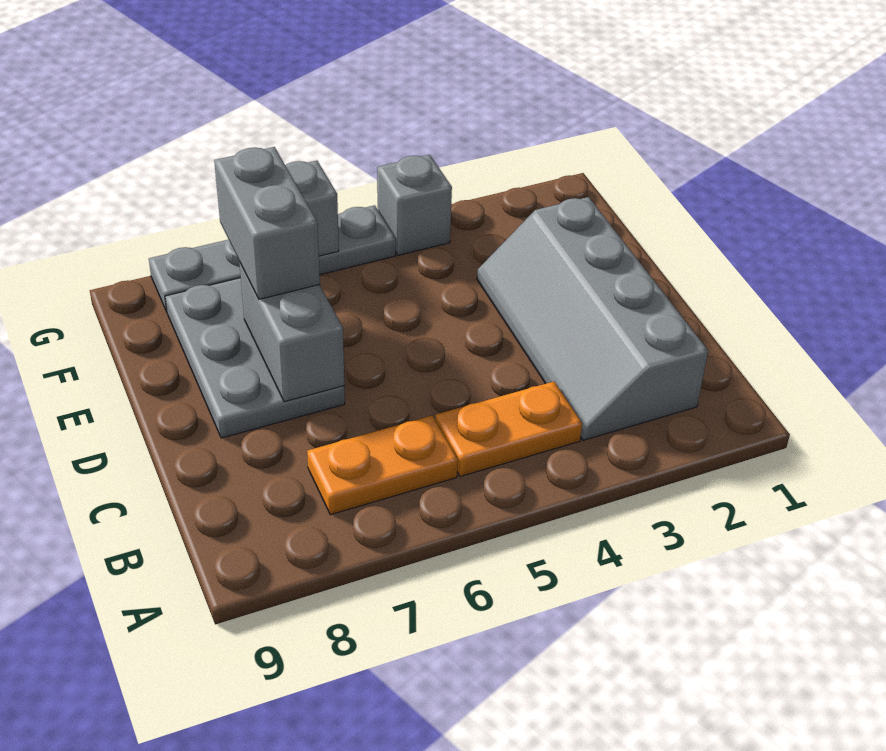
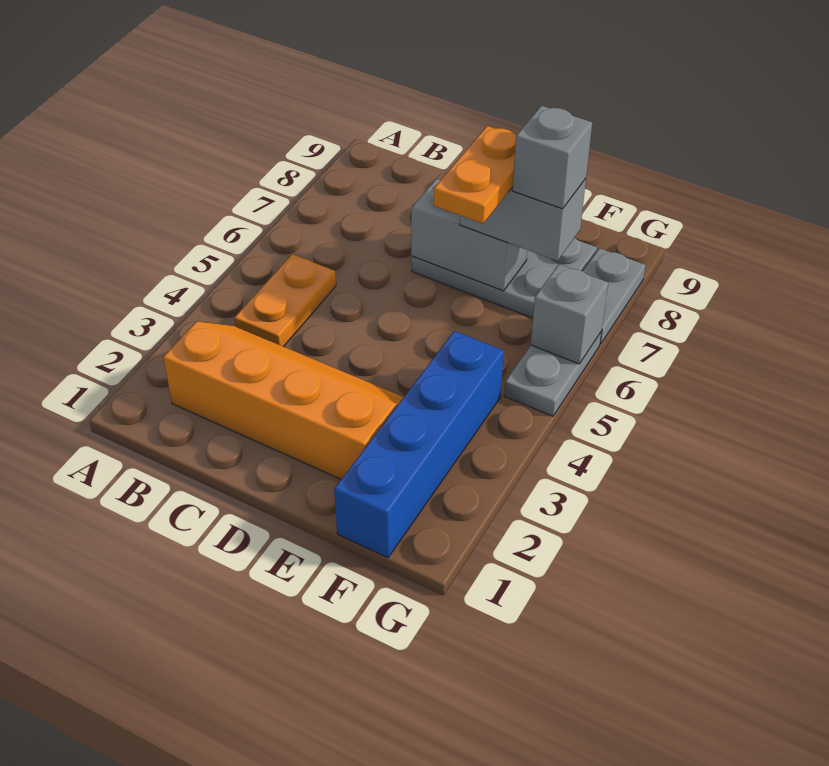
grey slope B2:E3 level 1 top 2 -> orange slope B2:E3 level 1 top 2
orange plate B6:B7 level 1 -> orange plate E6:E7 level 4
none -> blue brick F1:F4 level 1
grey brick G4 level 1 -> grey brick F7 level 4

